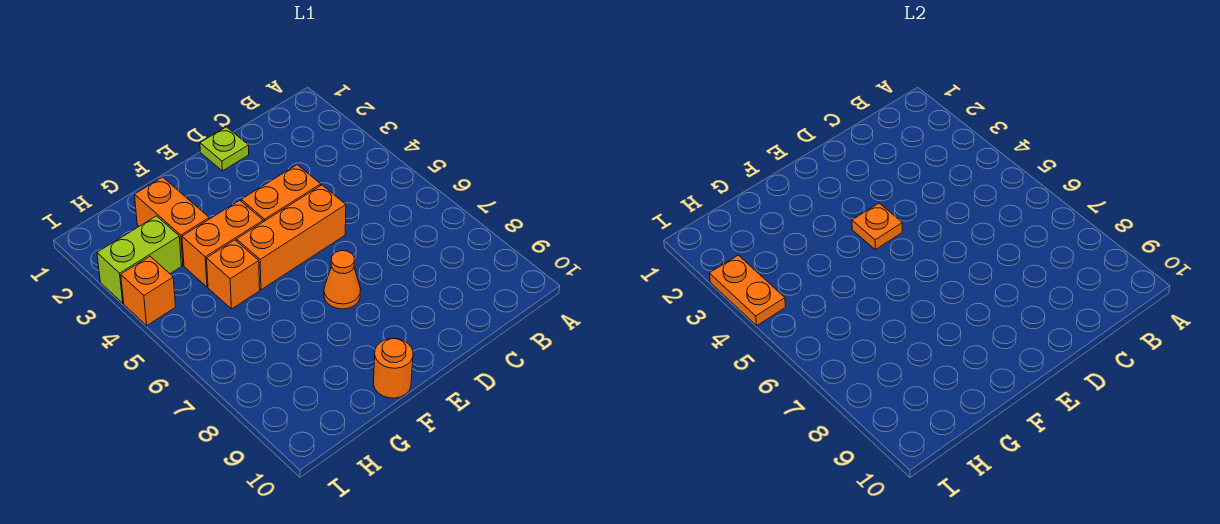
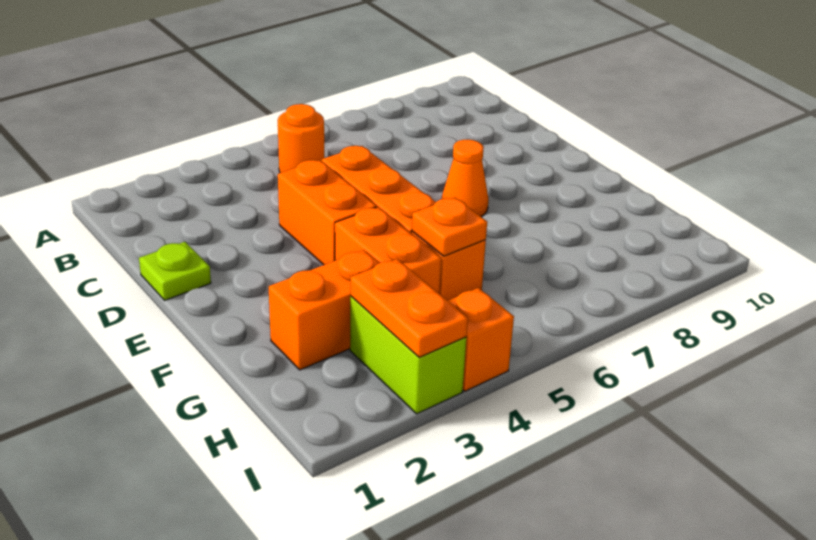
orange plate E4 level 2 -> orange plate G5 level 2
orange round brick F10 level 1 -> orange round brick B5 level 1
orange plate I3:I4 level 2 -> orange plate H3:I3 level 2

